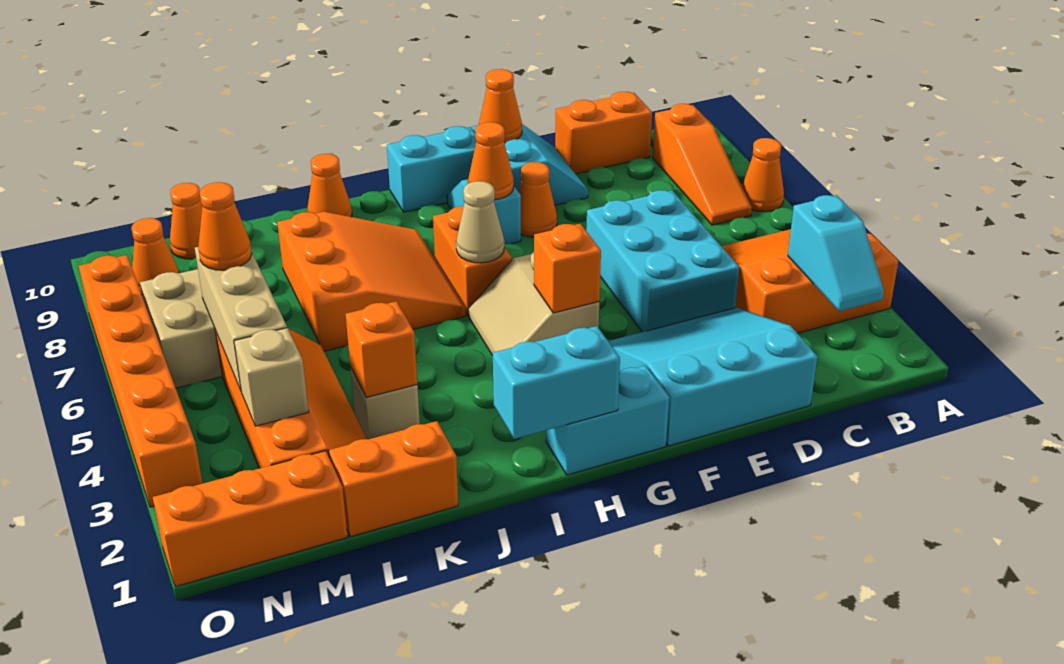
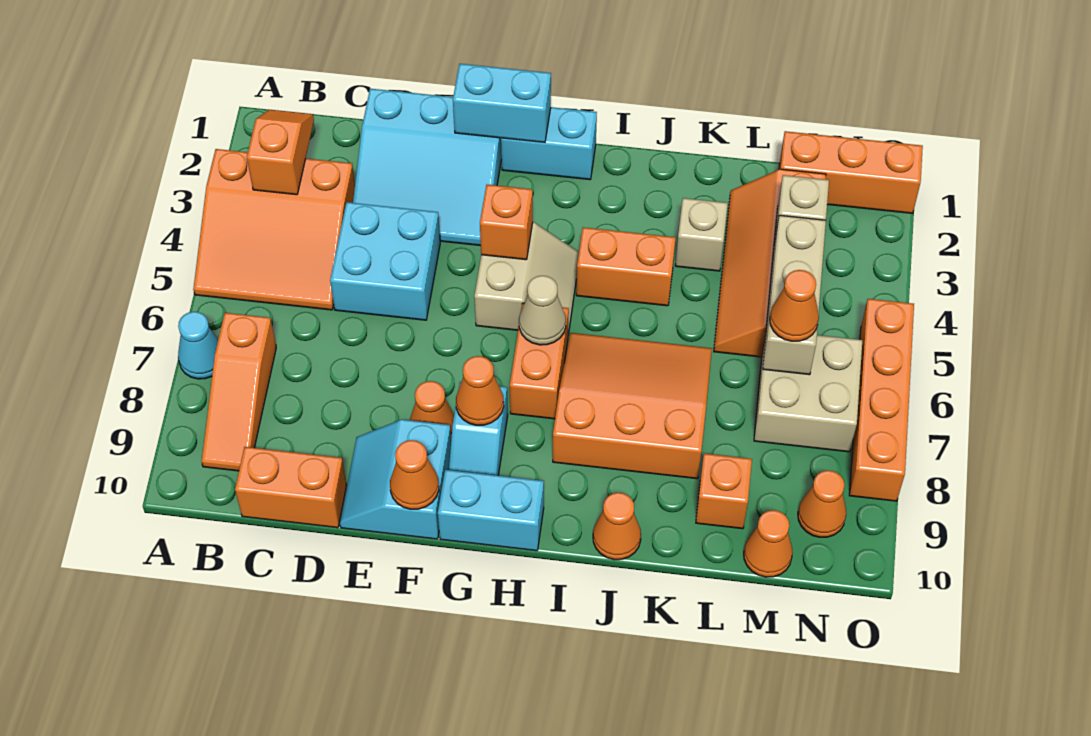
orange cone A7 level 1 -> cyan cone A7 level 1
cyan slope B2:B3 level 2 top 3 -> orange slope B2:B3 level 2 top 3
orange slope B7:B9 level 1 top 9 -> orange slope B7:B9 level 1 top 7
cyan brick D4:E6 level 1 -> cyan brick D4:E5 level 1
cyan brick H1:I1 level 2 -> cyan brick F1:G1 level 2
orange slope I6:K8 level 1 top K -> orange slope I6:K8 level 1 top 8
orange brick K1:L1 level 1 -> orange brick I4:J4 level 1
orange brick K3 level 2 -> orange brick L9 level 1
orange brick O3:O8 level 1 -> orange brick O5:O8 level 1

